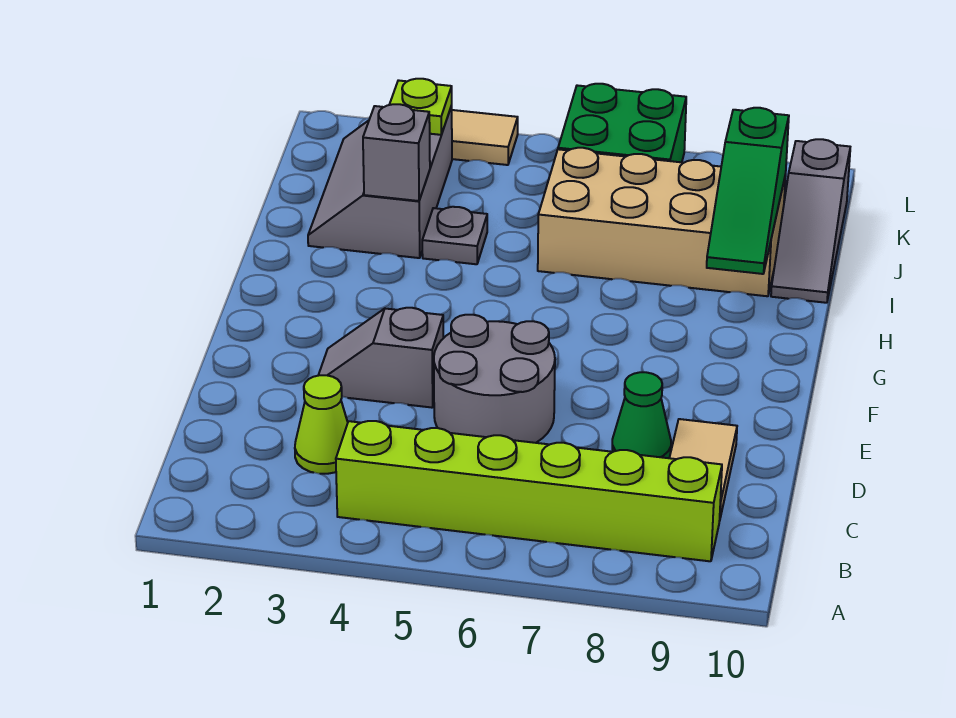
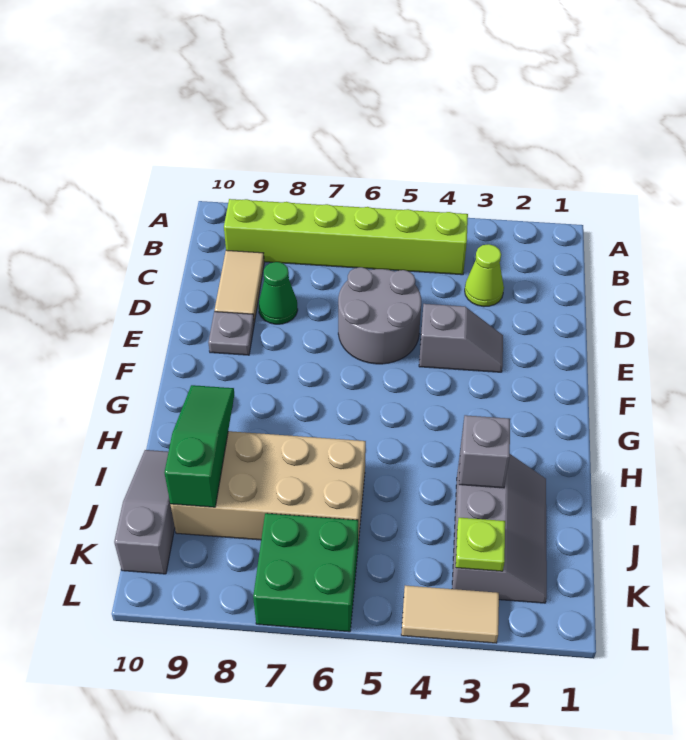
grey plate I4 level 1 -> grey plate E9 level 1

